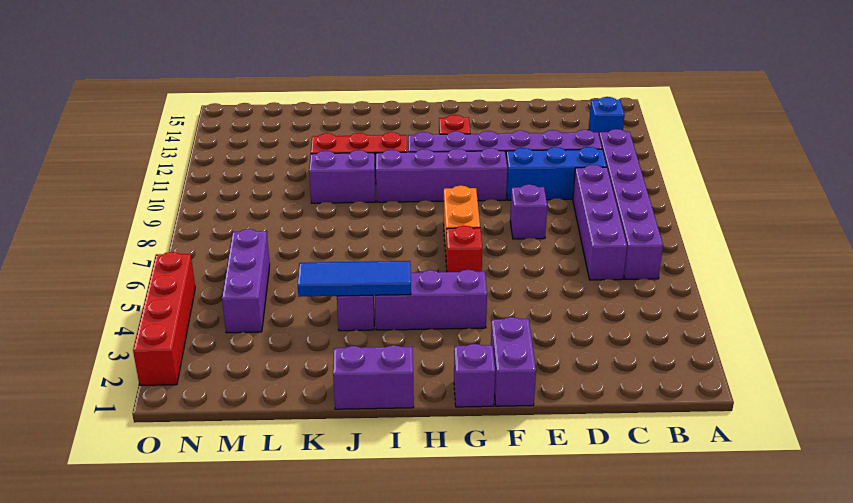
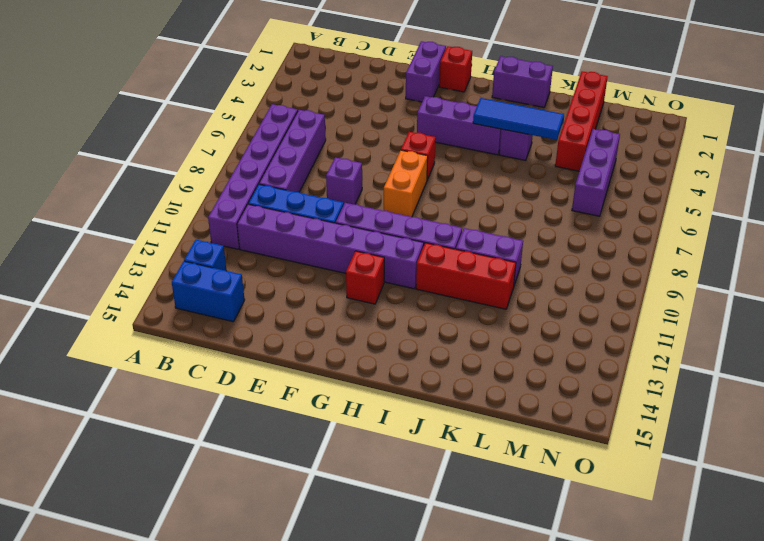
none -> blue brick B14:C14 level 1
purple brick G1 level 1 -> red brick G1 level 1
red brick O2:O5 level 1 -> red brick L1:L4 level 1

